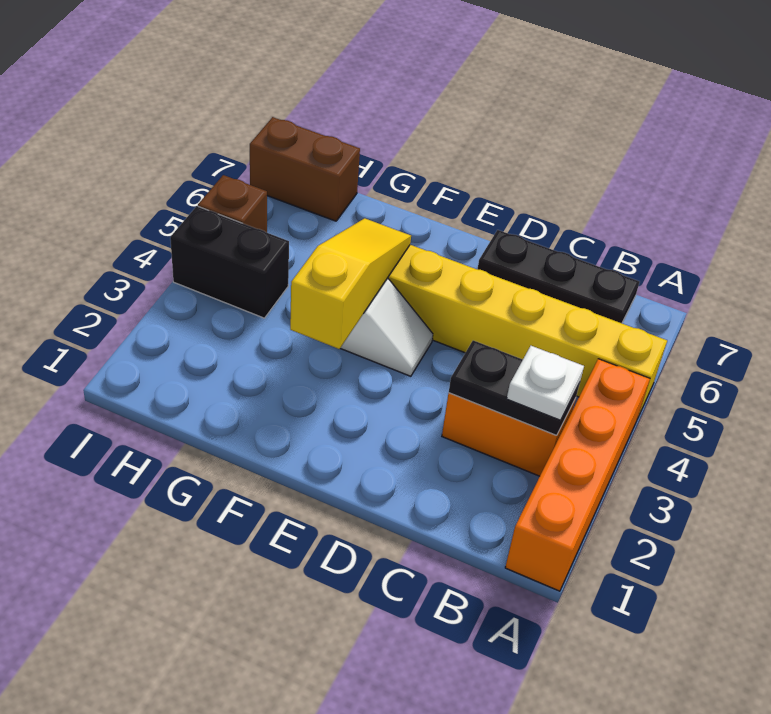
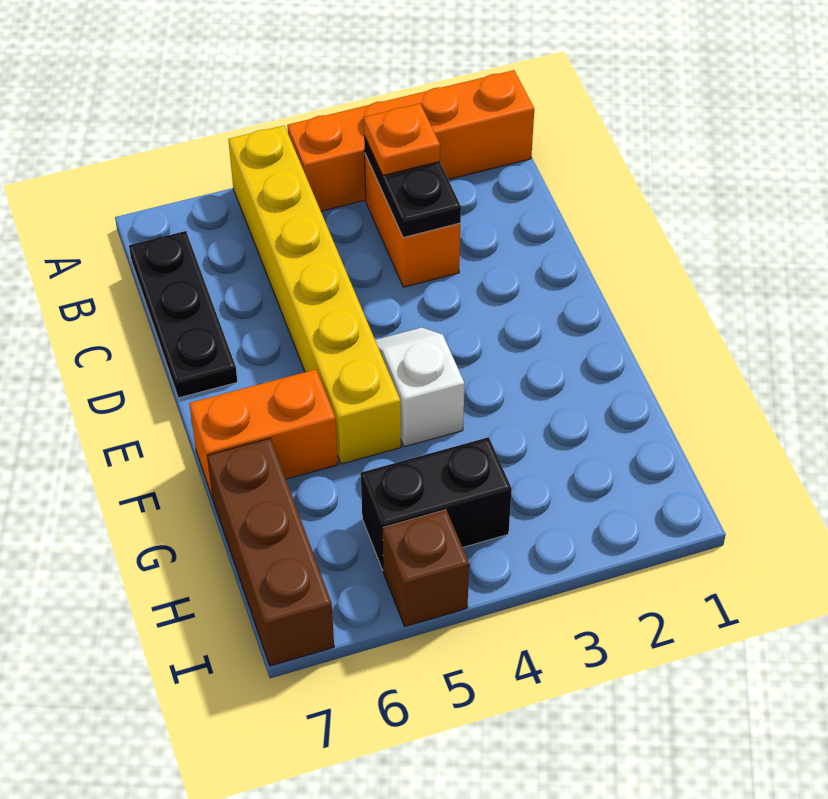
white plate B3 level 3 -> orange plate B3 level 3
yellow slope F3:F5 level 2 top 3 -> none
none -> orange brick F6:F7 level 1
black brick H4:I4 level 1 -> black brick H4:H5 level 1
brown brick H7:I7 level 1 -> brown brick G7:I7 level 1

